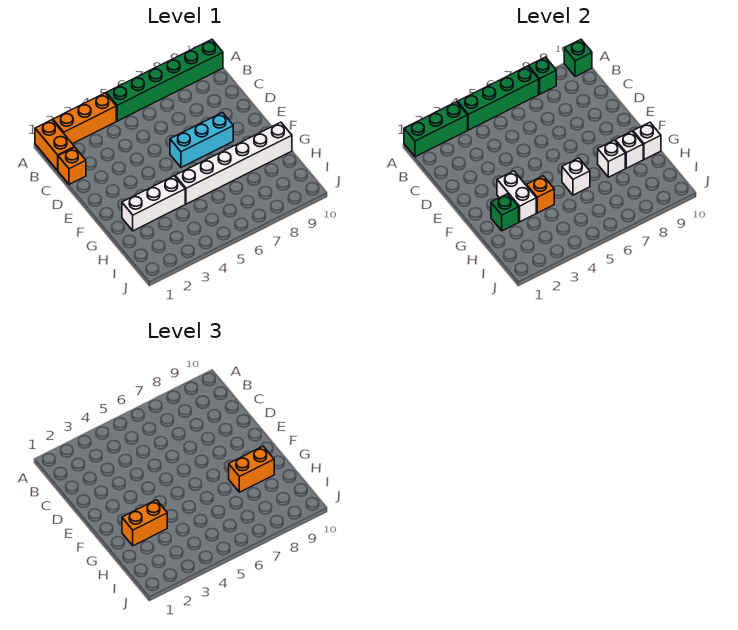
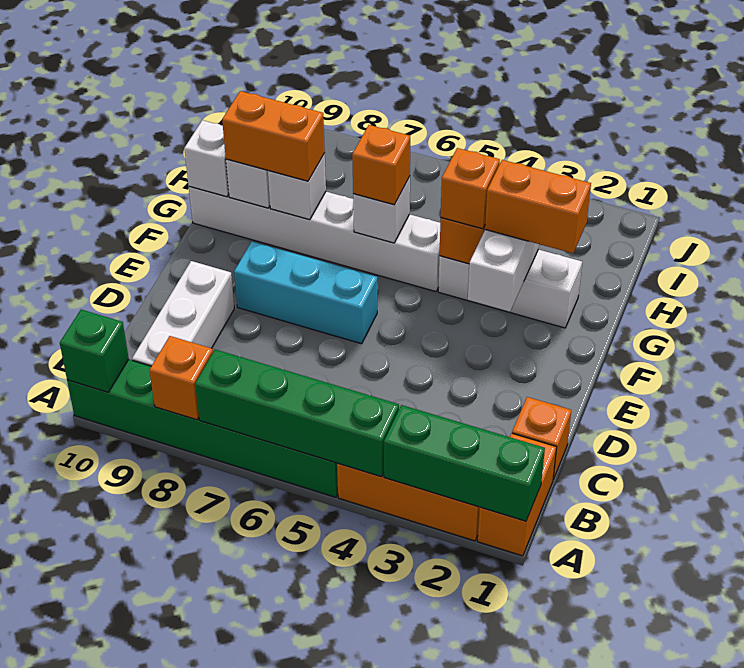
green brick A8 level 2 -> orange brick A8 level 2
none -> white brick B9:D9 level 1
green brick G2 level 2 -> none
none -> orange brick G4 level 3
none -> orange brick G6 level 3

